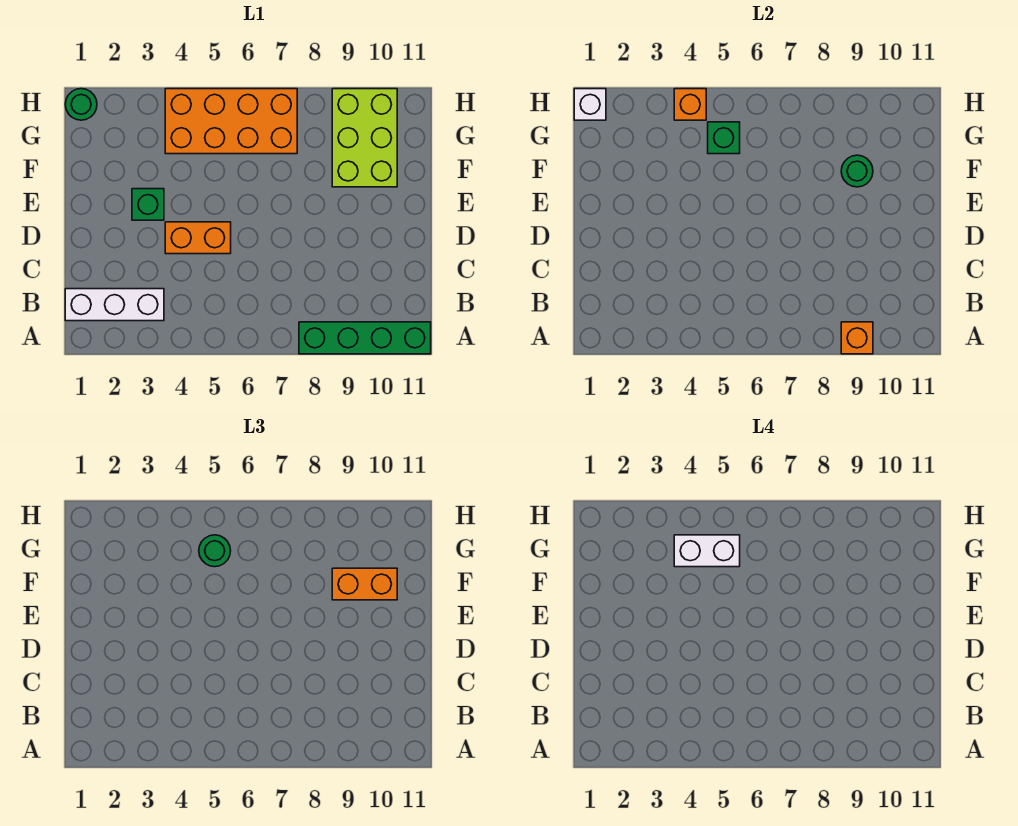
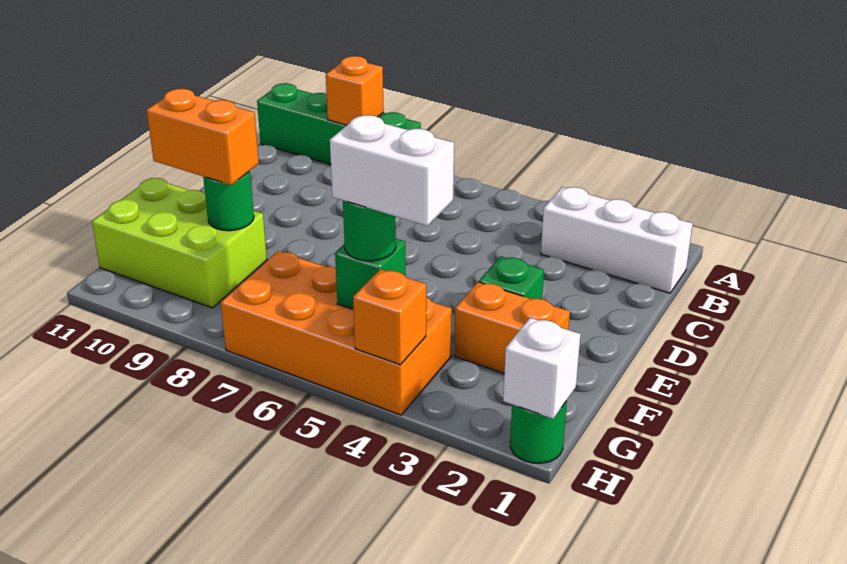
orange brick D4:D5 level 1 -> orange brick F2:F3 level 1
lime brick F9:H10 level 1 -> lime brick F9:G11 level 1

